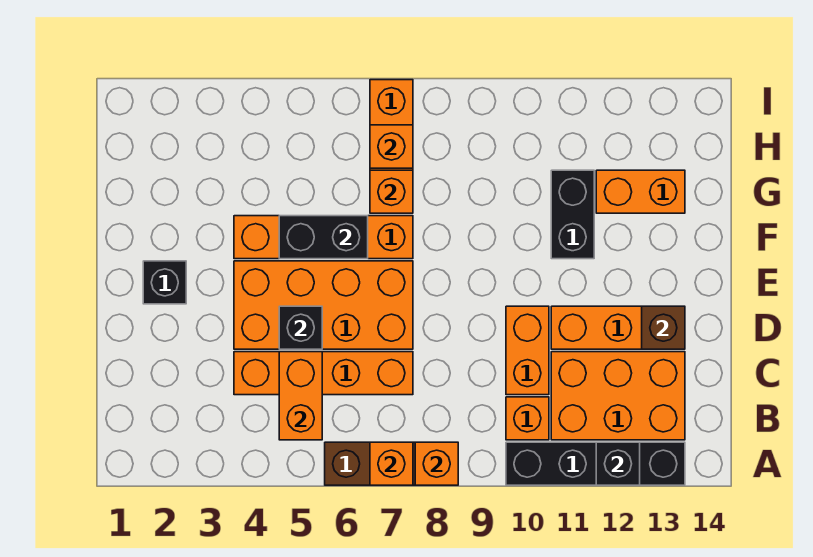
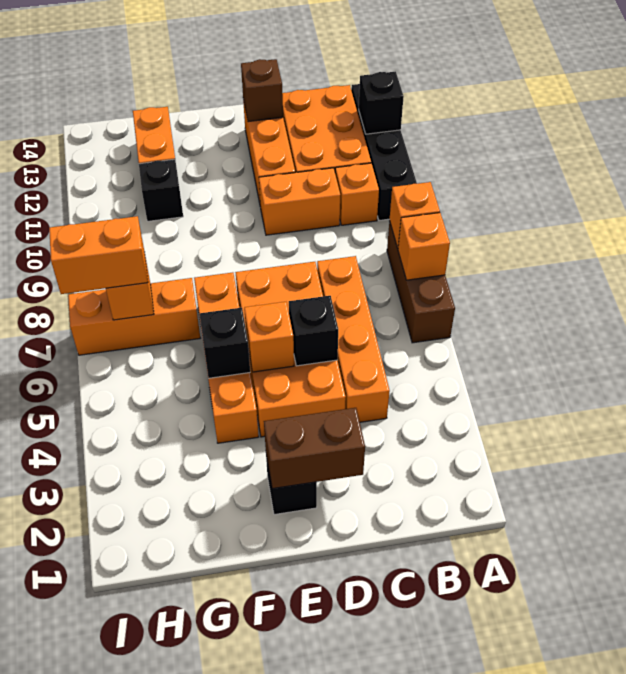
orange brick B5:C5 level 2 -> orange brick H7:I7 level 3
none -> brown brick D2:E2 level 2
black brick F5:F6 level 2 -> black brick F5 level 2
black brick F11:G11 level 1 -> black brick G11 level 1
orange brick G7 level 2 -> orange brick E5 level 2

